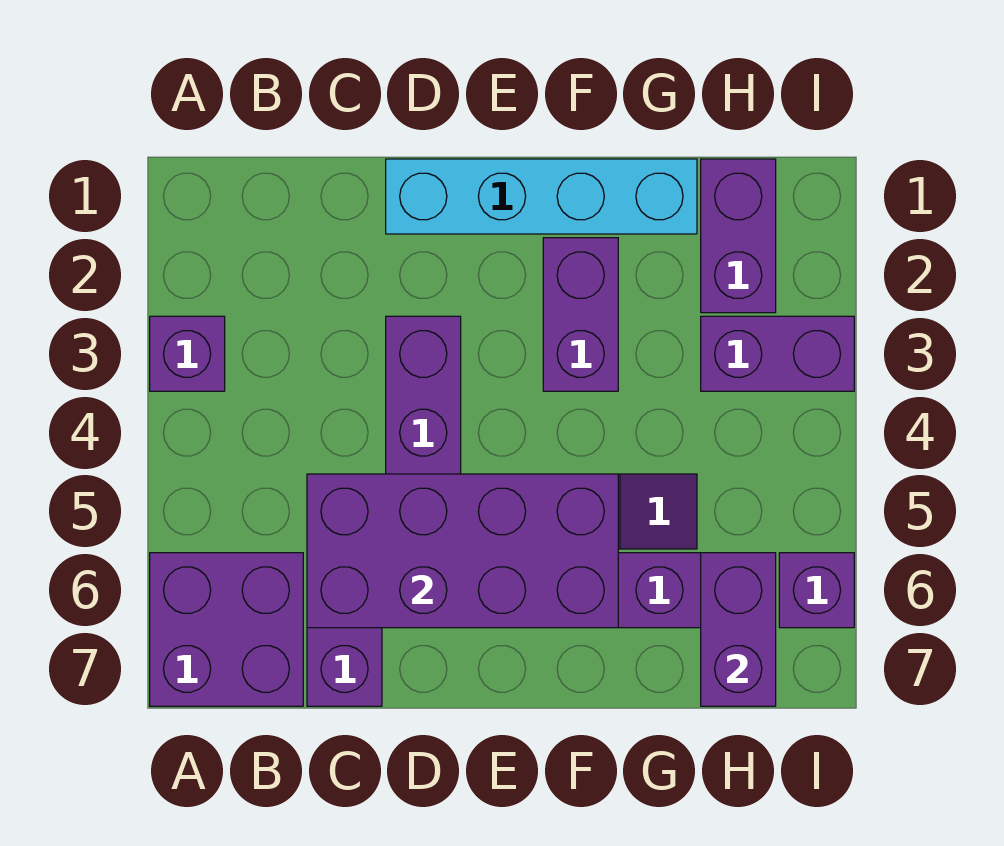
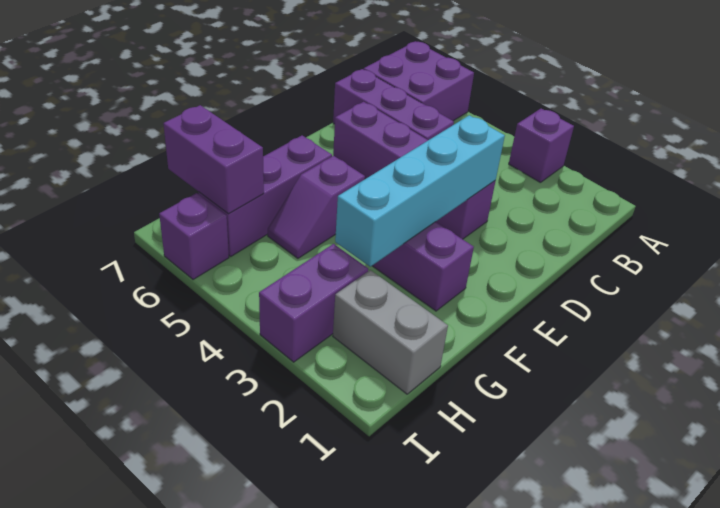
purple brick C5:F6 level 2 -> none
cyan brick D1:G1 level 1 -> cyan brick D3:G3 level 2
purple brick H1:H2 level 1 -> grey brick H1:H2 level 1

